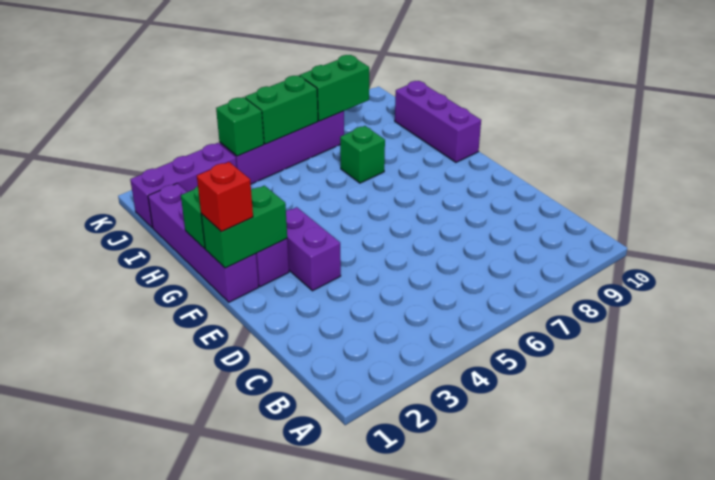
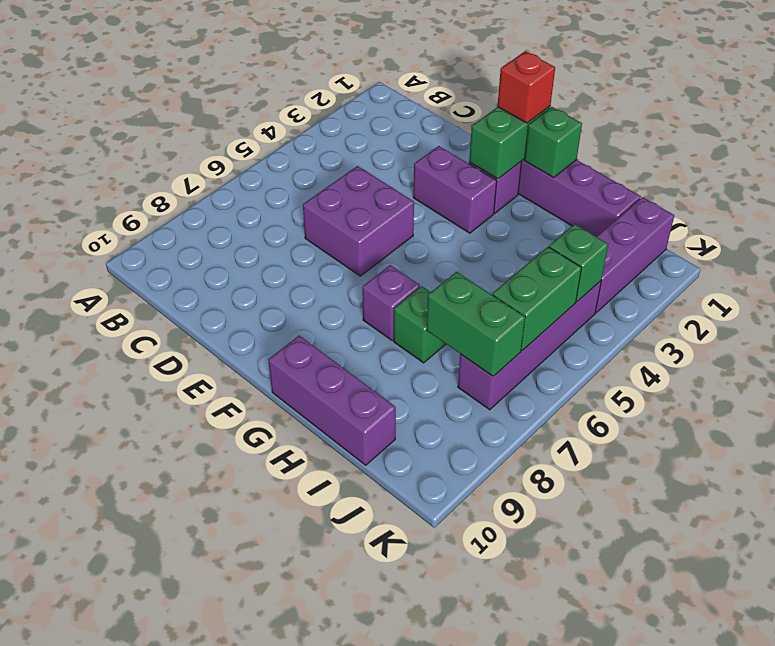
none -> purple brick D5:E6 level 1
none -> purple brick G7 level 1
green brick J7:J8 level 2 -> green brick I7:J7 level 2

